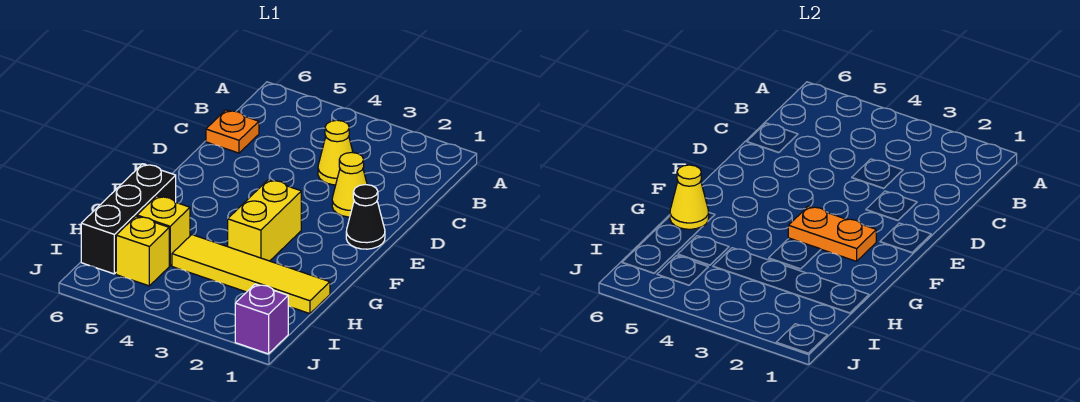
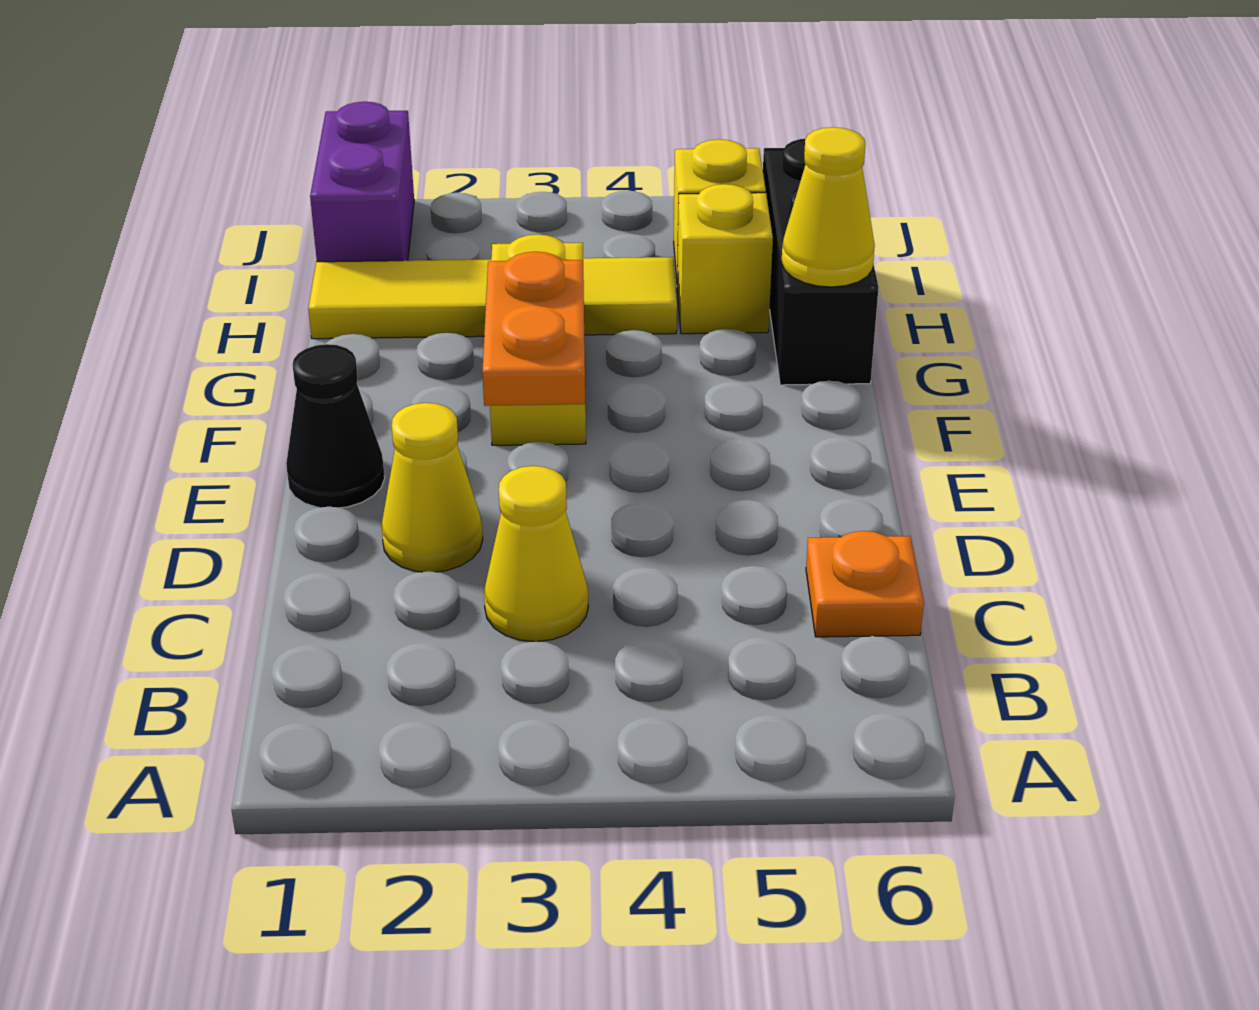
orange plate F2:F3 level 2 -> orange plate E3:F3 level 2
purple brick J1 level 1 -> purple brick I1:J1 level 1

